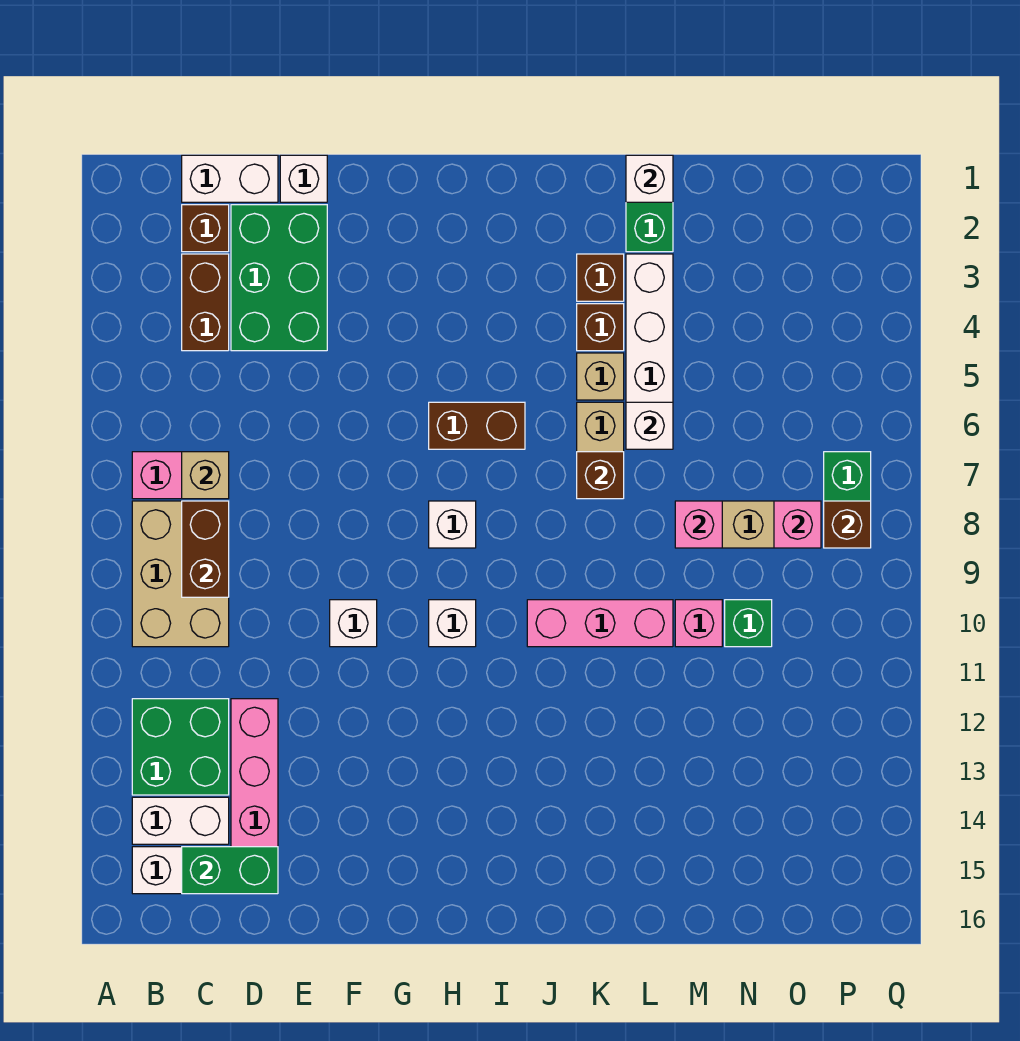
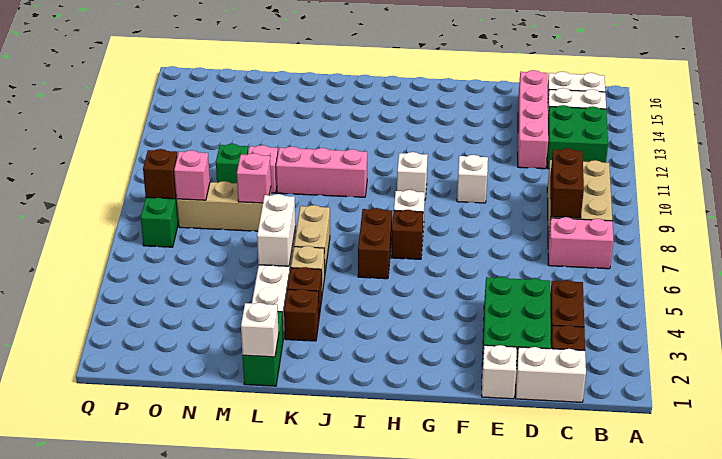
tan brick C7 level 2 -> none
green brick C15:D15 level 2 -> none
brown brick H6:I6 level 1 -> brown brick I6:I7 level 1
brown brick K7 level 2 -> brown brick H7 level 1
white brick L6 level 2 -> white brick L5:L6 level 2

